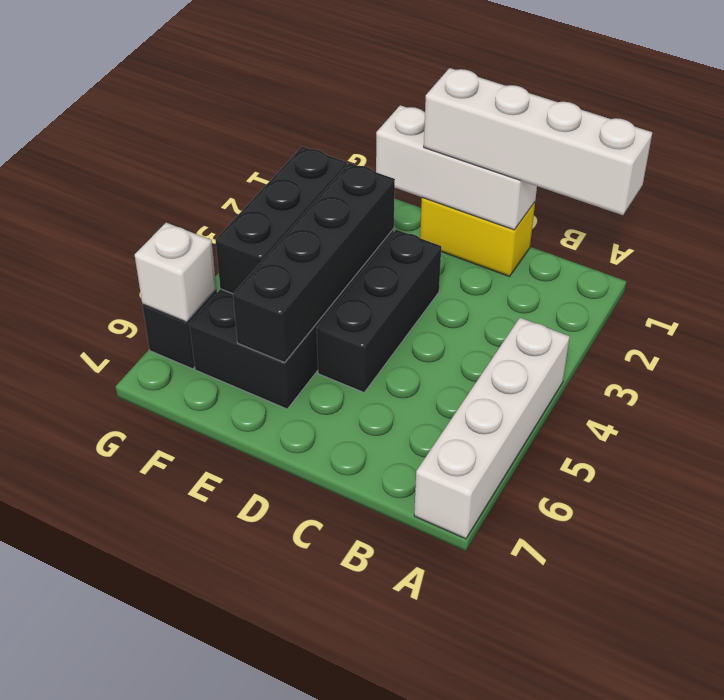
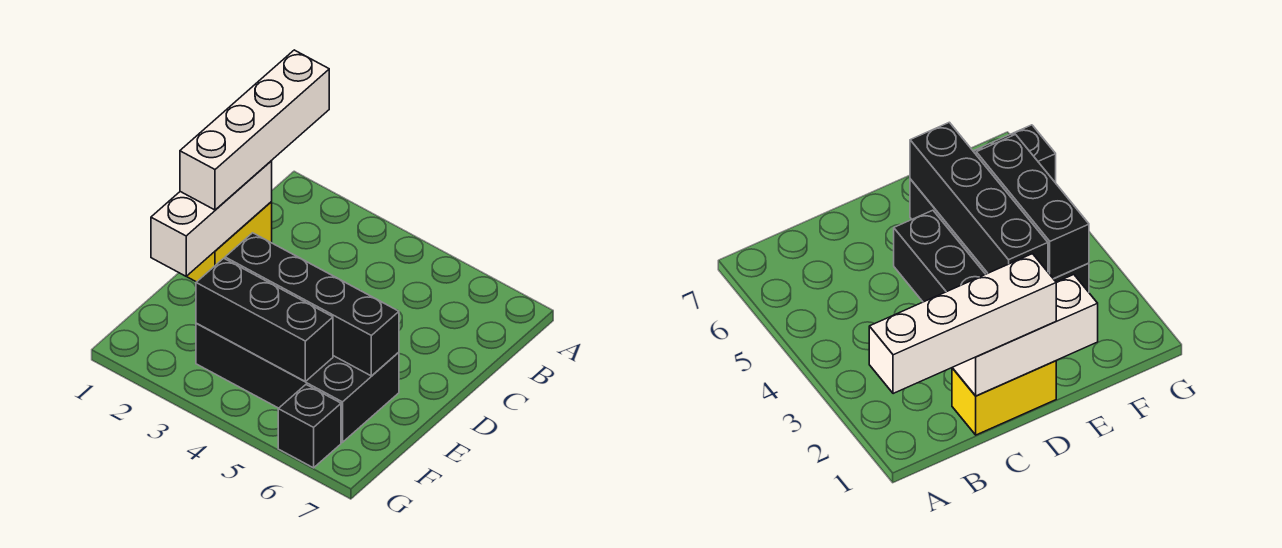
white brick A4:A7 level 1 -> none
white brick G6 level 2 -> none

